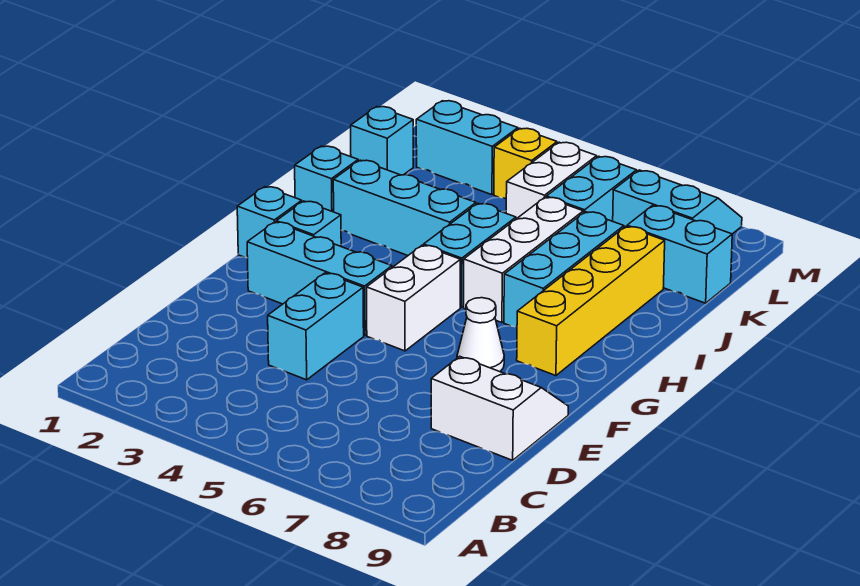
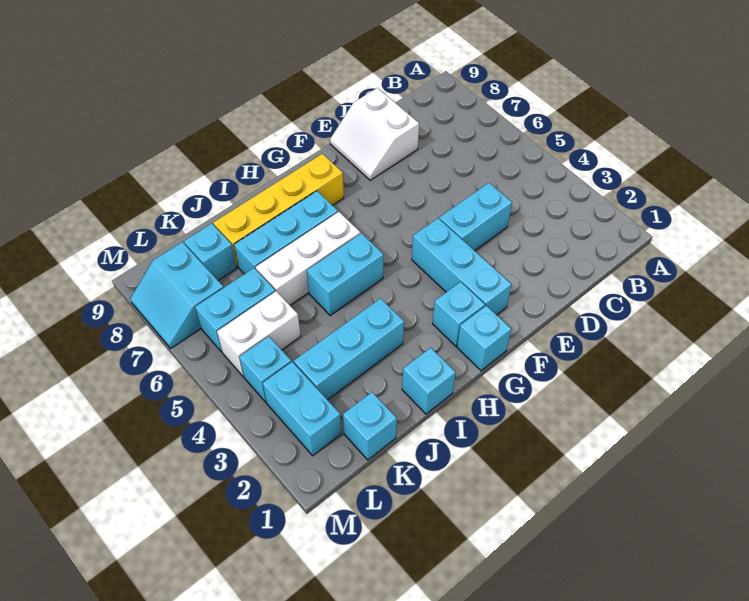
white brick F5:G5 level 1 -> none
white cone F7 level 1 -> none
cyan brick I2:I4 level 1 -> cyan brick I3:K3 level 1
cyan brick K8:K9 level 1 -> cyan brick K8 level 1
yellow brick L4 level 1 -> cyan brick L4 level 1

